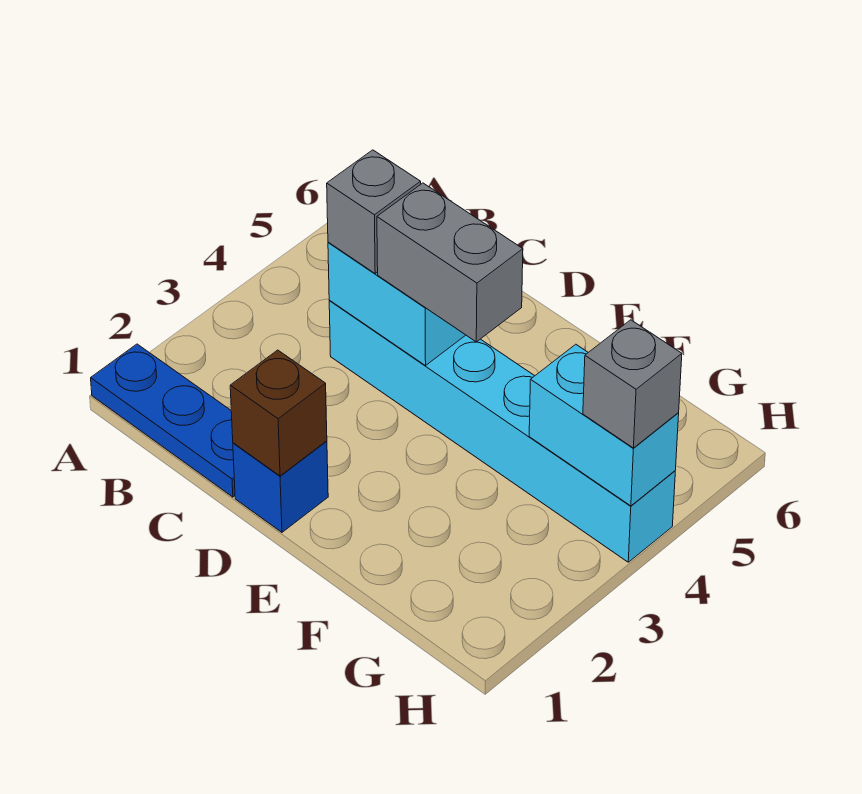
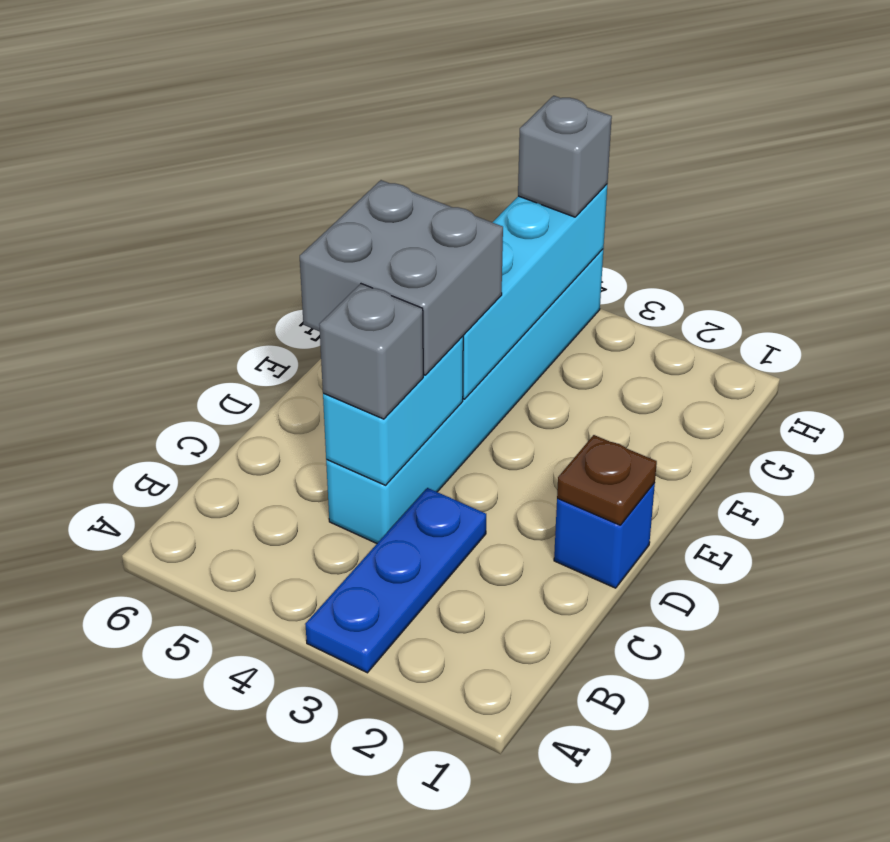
blue plate A1:C1 level 1 -> blue plate A3:C3 level 1
brown brick D1 level 2 -> brown plate D1 level 2
grey brick D4:E4 level 3 -> grey brick D4:E5 level 3
cyan brick G4:H4 level 2 -> cyan brick E4:H4 level 2

